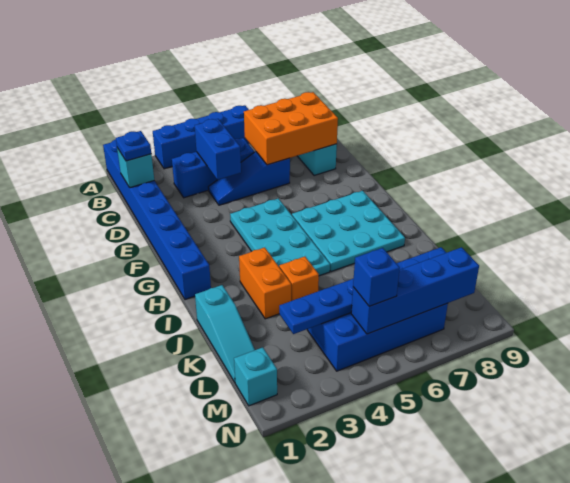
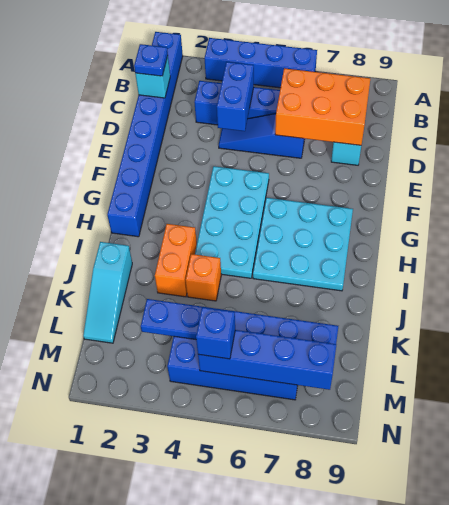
cyan brick M1 level 1 -> none

